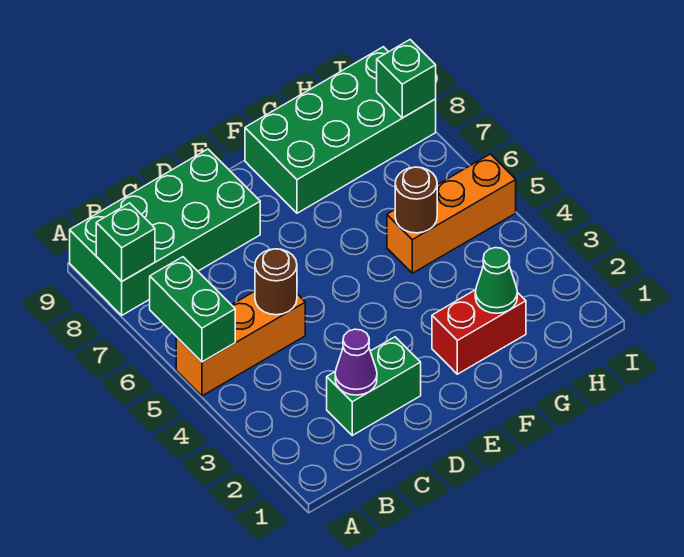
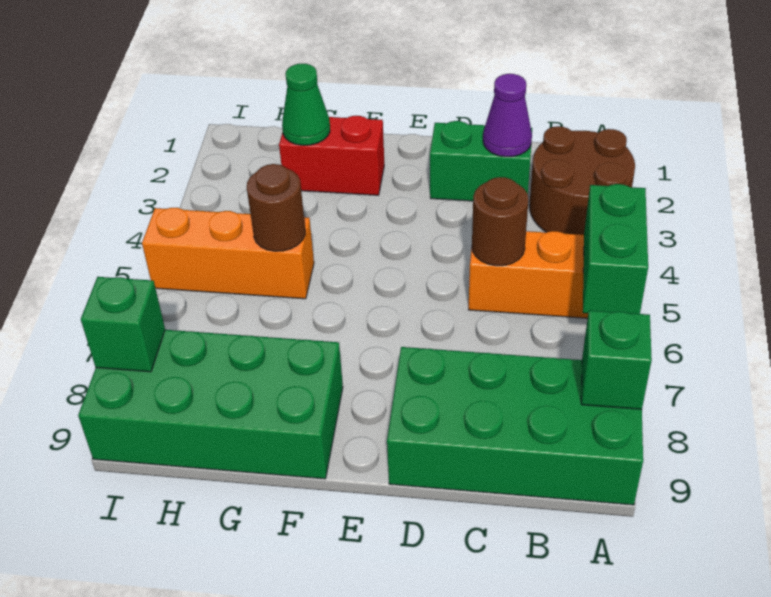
none -> brown round brick A2:B3 level 1

